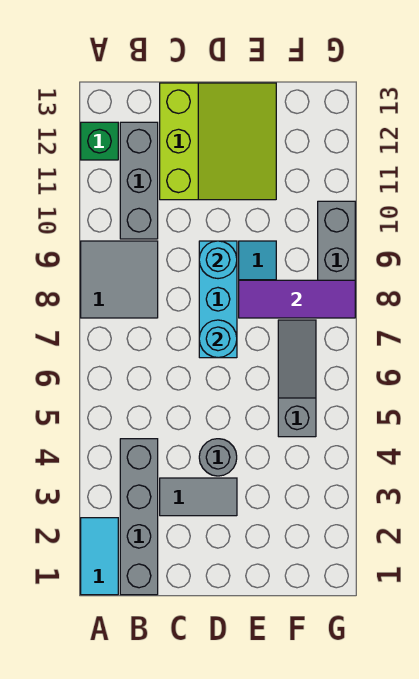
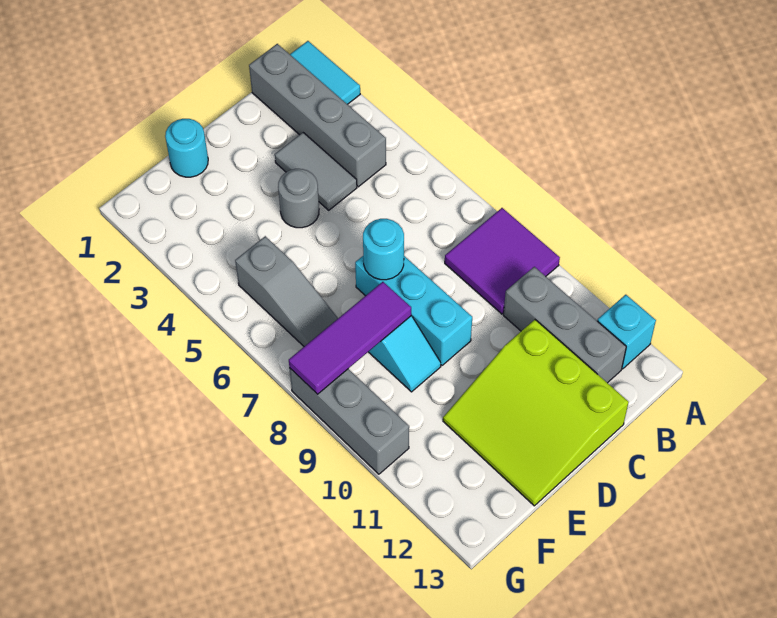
grey tile A8:B9 level 1 -> purple tile A8:B9 level 1
green brick A12 level 1 -> cyan brick A12 level 1
grey tile C3:D3 level 1 -> grey tile C3:C4 level 1
cyan round brick D9 level 2 -> cyan round brick E1 level 1

